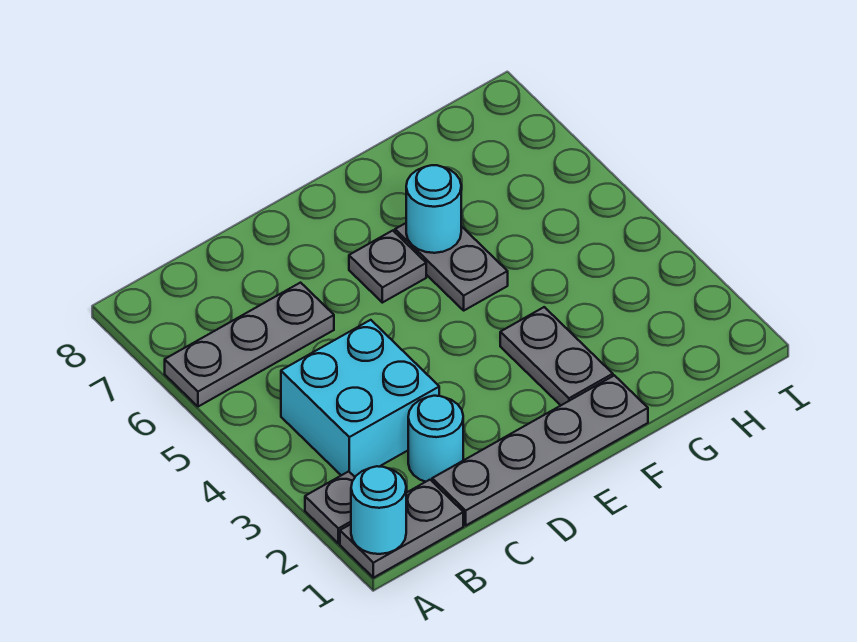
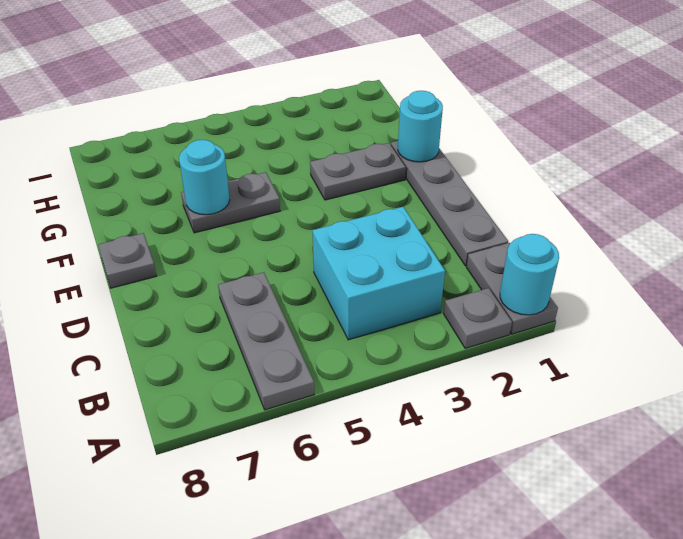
cyan round brick C2 level 1 -> cyan round brick F1 level 2
grey plate E6 level 1 -> grey plate E8 level 1

